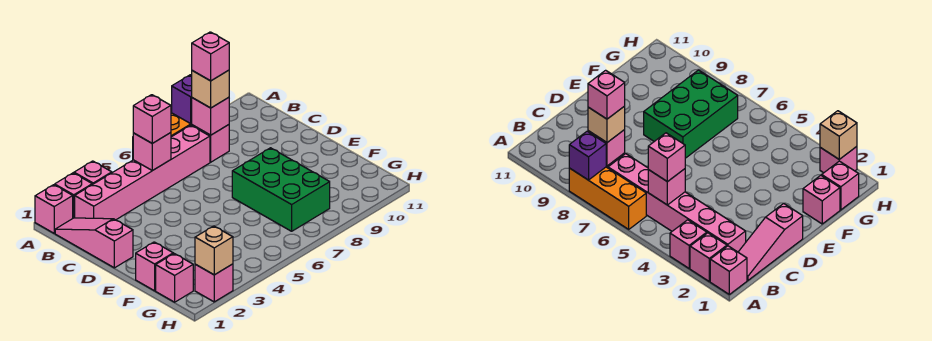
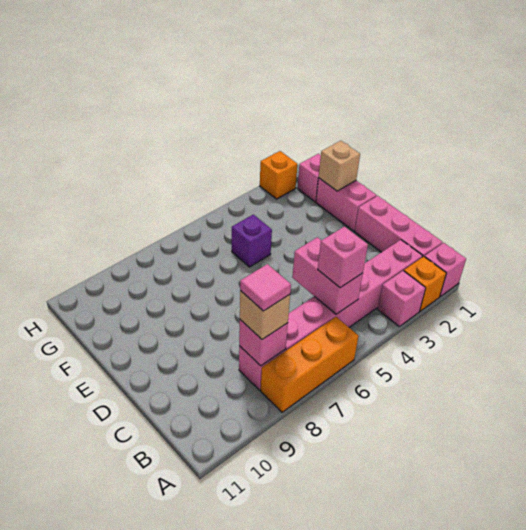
pink brick A2 level 1 -> orange brick A2 level 1
purple brick A8 level 2 -> purple brick F5 level 1
pink slope B1:D1 level 1 top D -> pink brick B1:D1 level 1
pink brick B5 level 2 -> pink brick B5:C5 level 2
pink brick B8 level 4 -> pink tile B8 level 4
green brick E7:G8 level 1 -> none
pink brick F1 level 1 -> pink brick E1:F1 level 1
pink brick H2 level 1 -> orange brick H2 level 1
tan brick H2 level 2 -> tan brick F1 level 2

